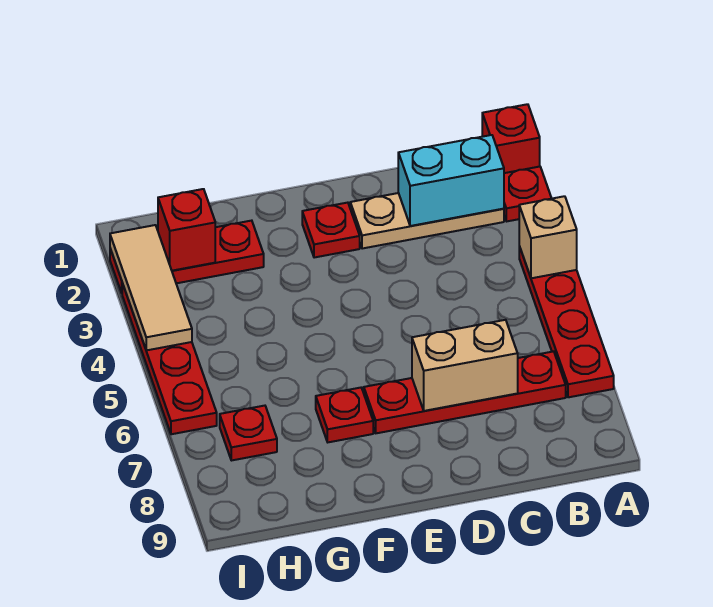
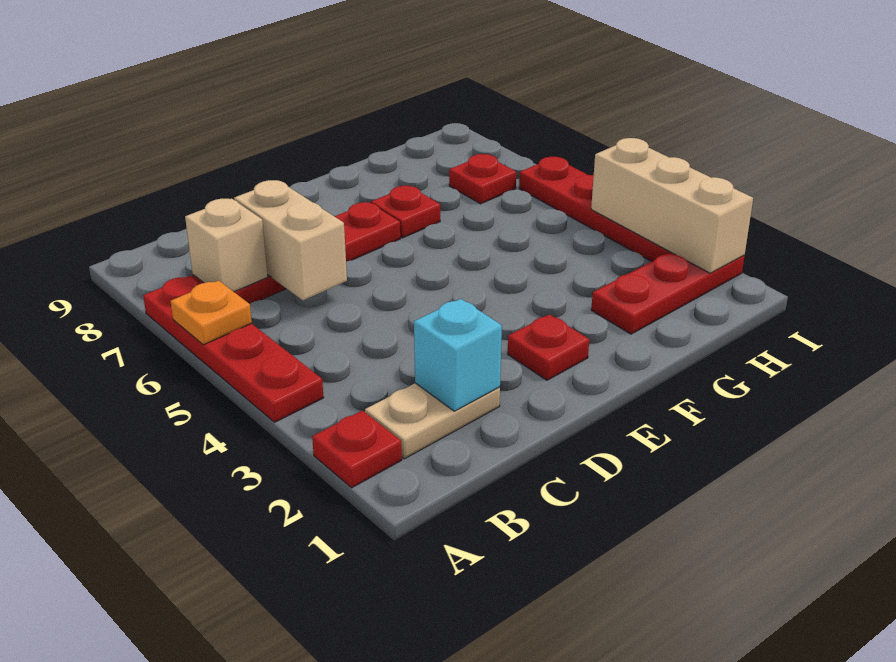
red brick A1 level 1 -> none
tan brick A4 level 2 -> tan brick B7 level 2
none -> orange plate A6 level 2
tan plate B2:D2 level 1 -> tan plate B2:C2 level 1
cyan brick B2:C2 level 2 -> cyan brick C2 level 2
tan brick C7:D7 level 2 -> tan brick C6:C7 level 2
red brick H2 level 2 -> none
tan tile I2:I4 level 2 -> tan brick I2:I4 level 2

